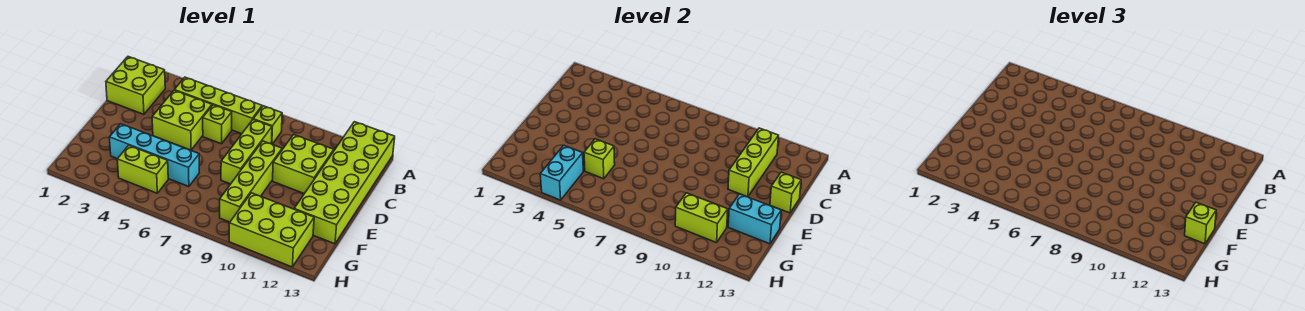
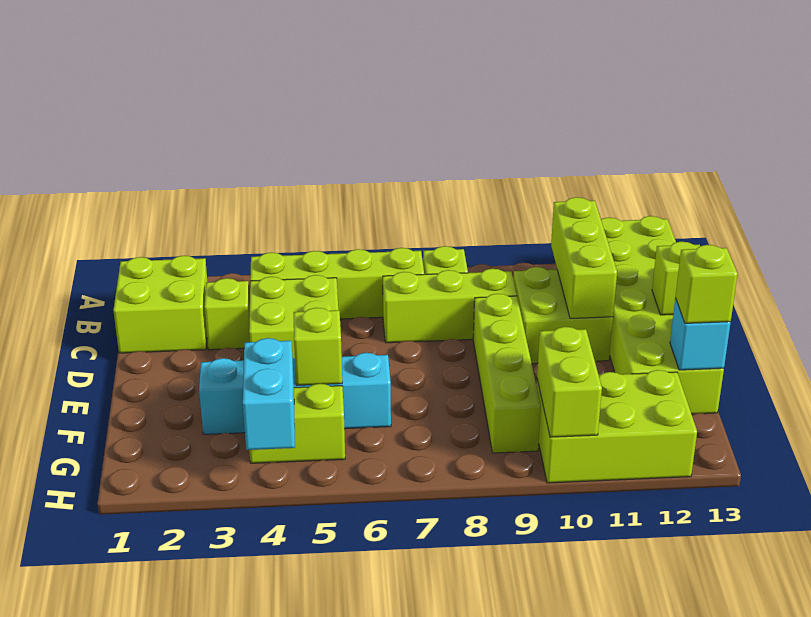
lime brick C6 level 1 -> lime brick C3 level 1
lime brick C8:E8 level 1 -> lime brick C7:C9 level 1
cyan brick F12:F13 level 2 -> cyan brick F13 level 2
lime brick G10:G11 level 2 -> lime brick G10:H10 level 2

